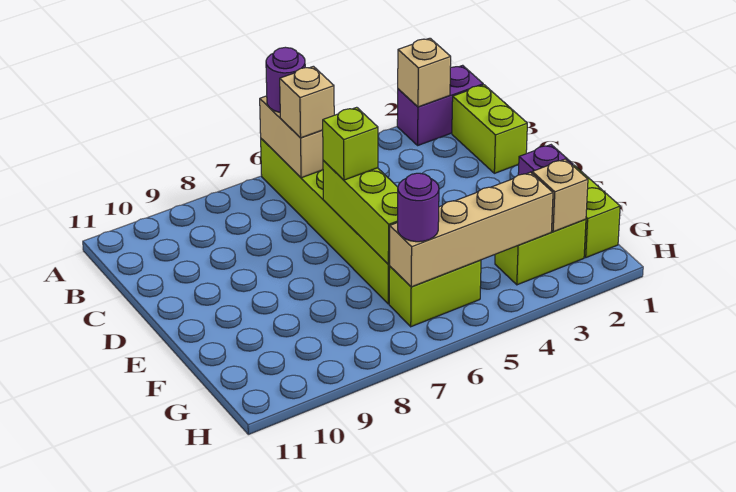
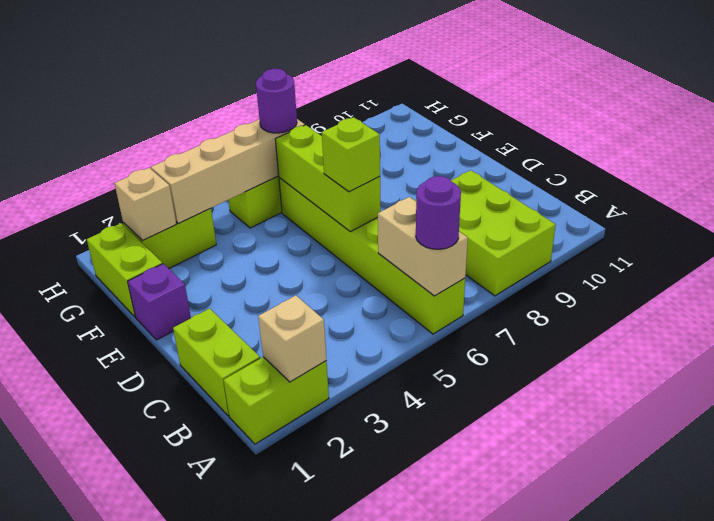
purple brick A1:A2 level 1 -> lime brick A1:A2 level 1
none -> lime brick A8:C9 level 1
tan brick B6 level 3 -> none

